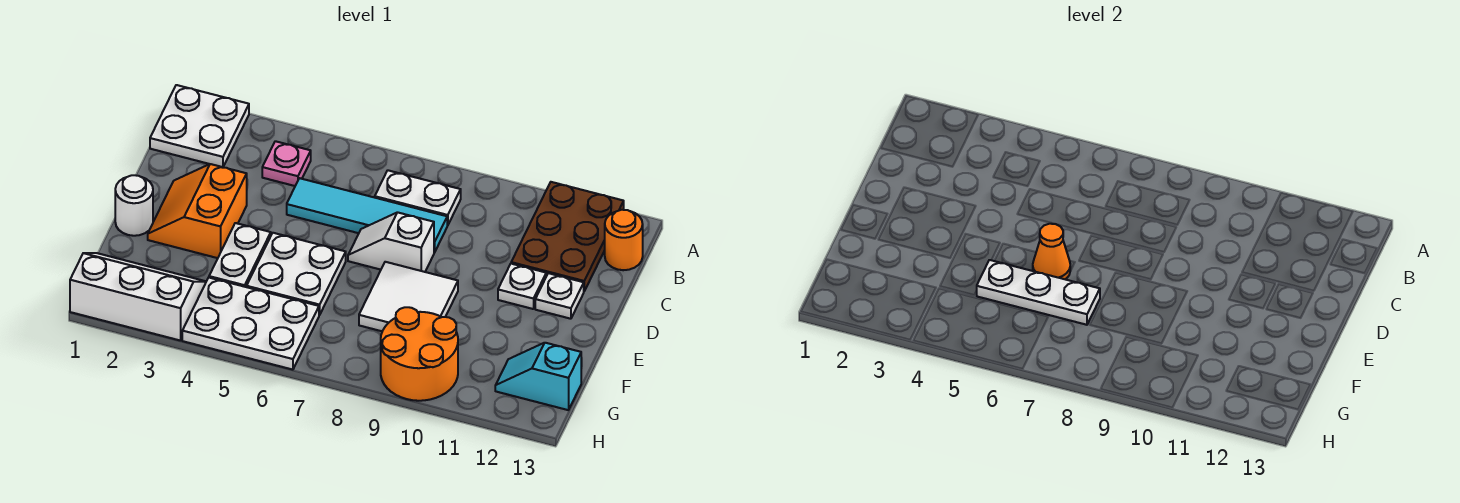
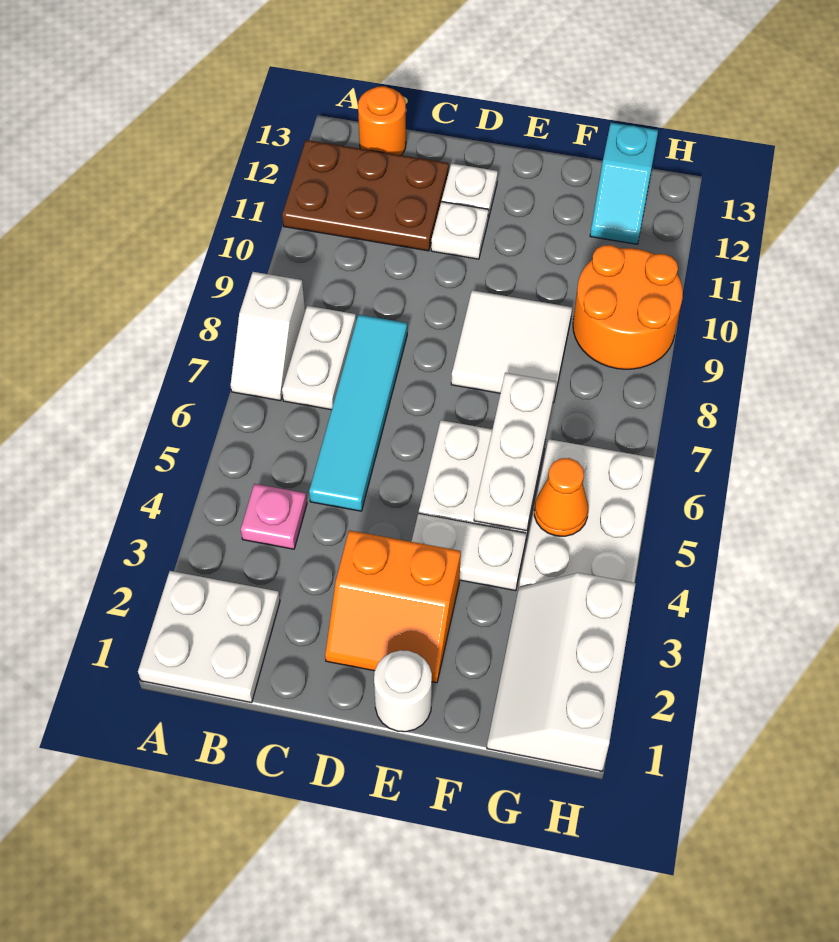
white slope D7:D8 level 1 top 8 -> white slope A7:A8 level 1 top 8
orange cone E6 level 2 -> orange cone G5 level 2

